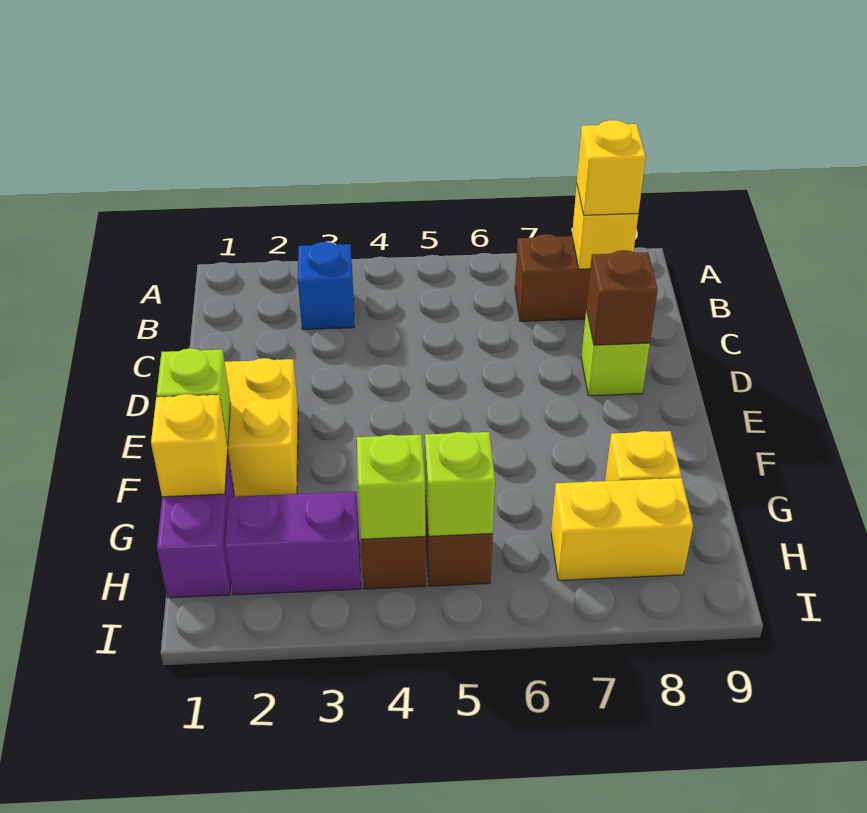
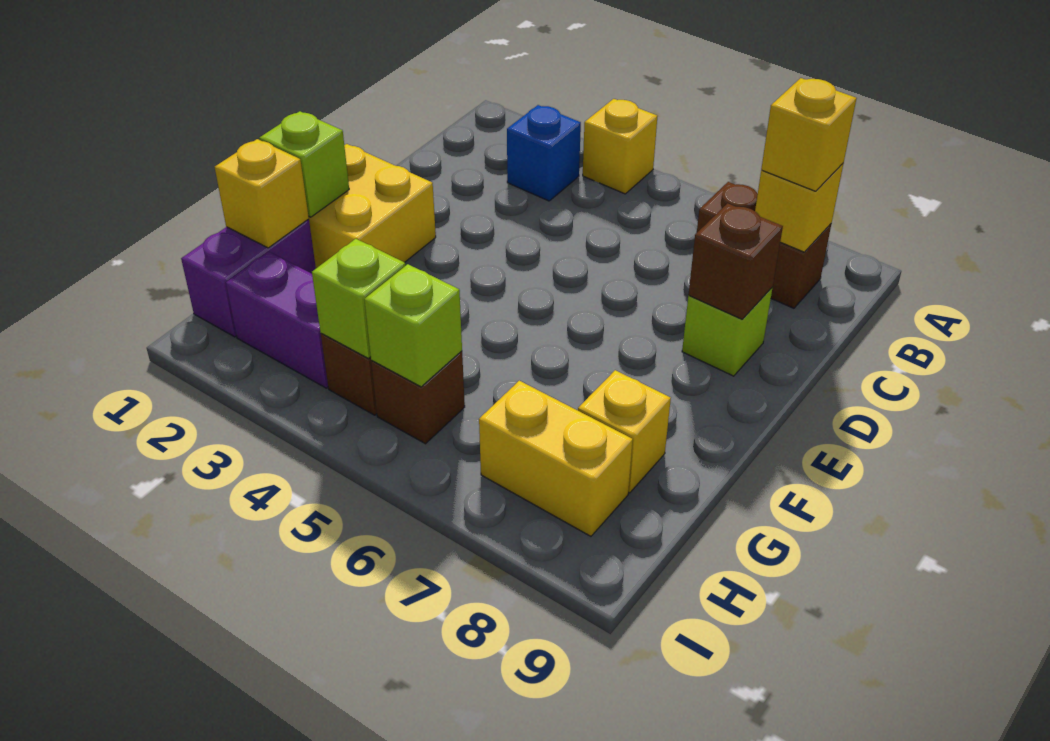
none -> yellow brick A4 level 1

